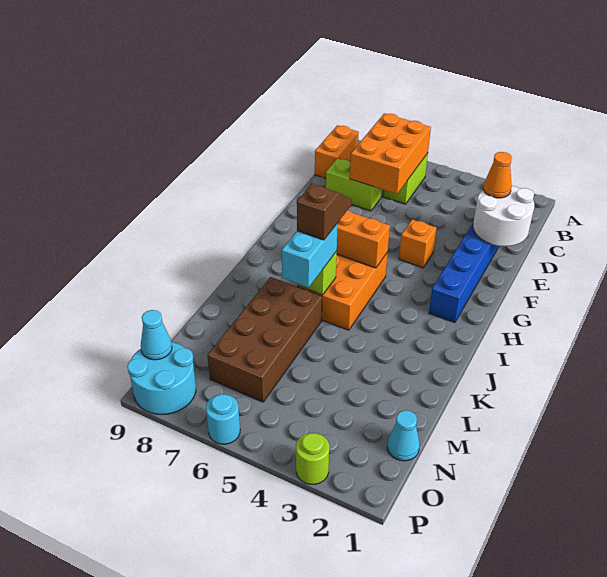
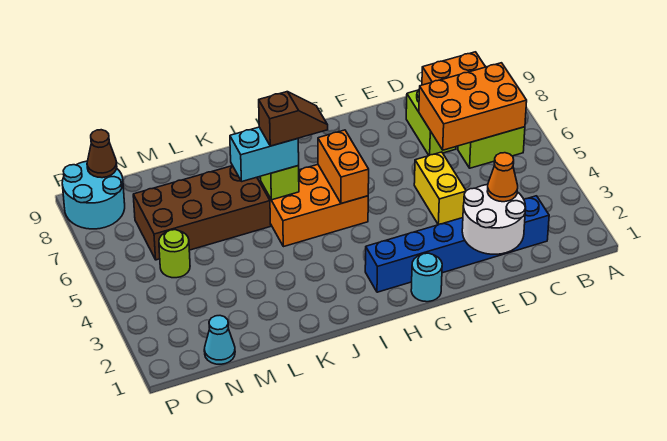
none -> yellow brick E4:E5 level 1
orange brick F4 level 1 -> none
cyan cone O9 level 2 -> brown cone O9 level 2
lime round brick P3 level 1 -> lime round brick N5 level 1
cyan round brick P6 level 1 -> cyan round brick G1 level 1

